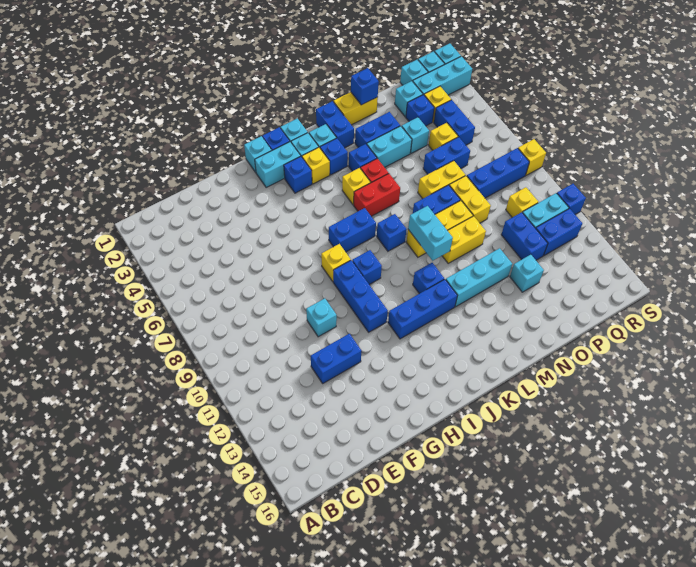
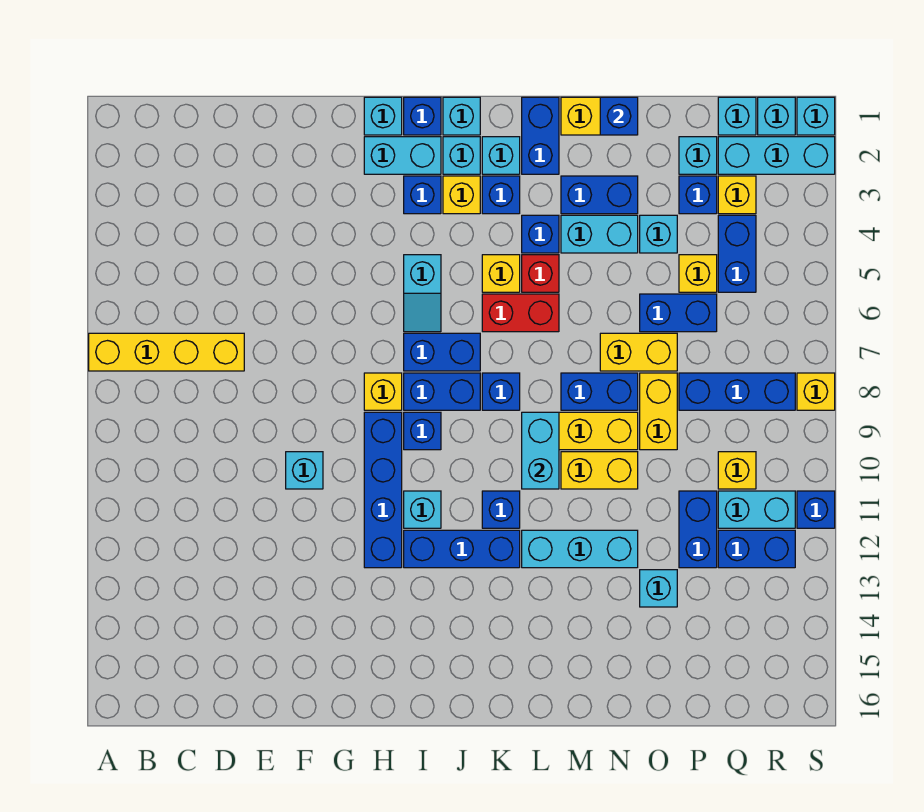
none -> yellow brick A7:D7 level 1
blue brick E12:F12 level 1 -> blue brick I8:J8 level 1
blue brick H9:H11 level 1 -> blue brick H9:H12 level 1
none -> cyan slope I5:I6 level 1 top 5
none -> cyan brick I11 level 1

